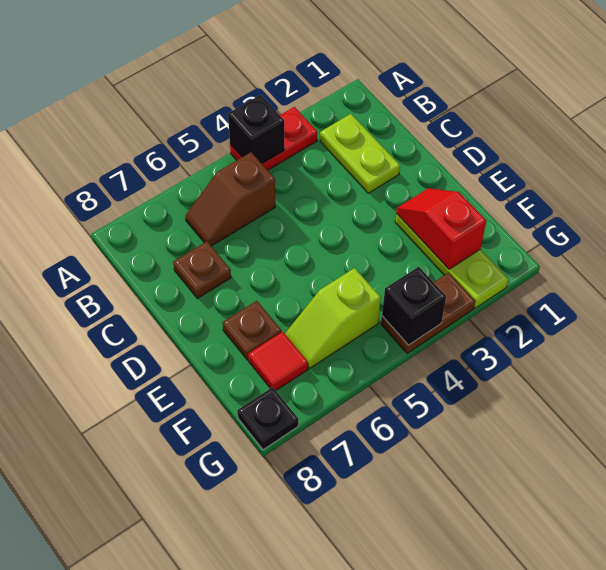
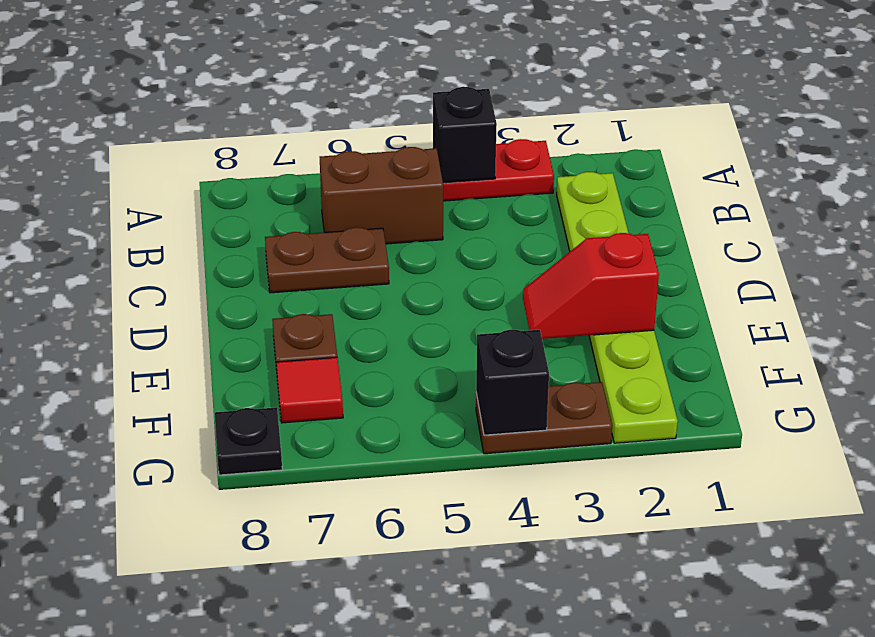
brown slope B5:B6 level 1 top 5 -> brown brick B5:B6 level 1
brown plate C7 level 1 -> brown plate C6:C7 level 1
red slope E2:F2 level 2 top F -> red slope E2:E3 level 2 top 2
lime slope F5:F6 level 1 top 5 -> none

